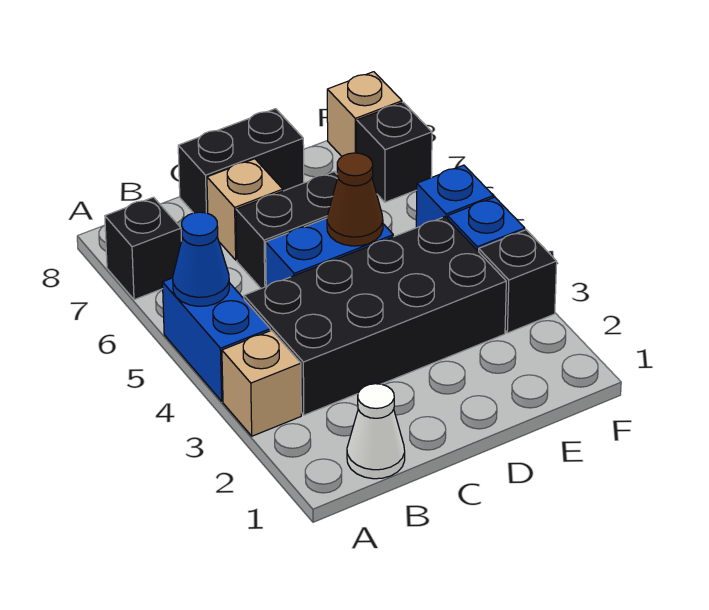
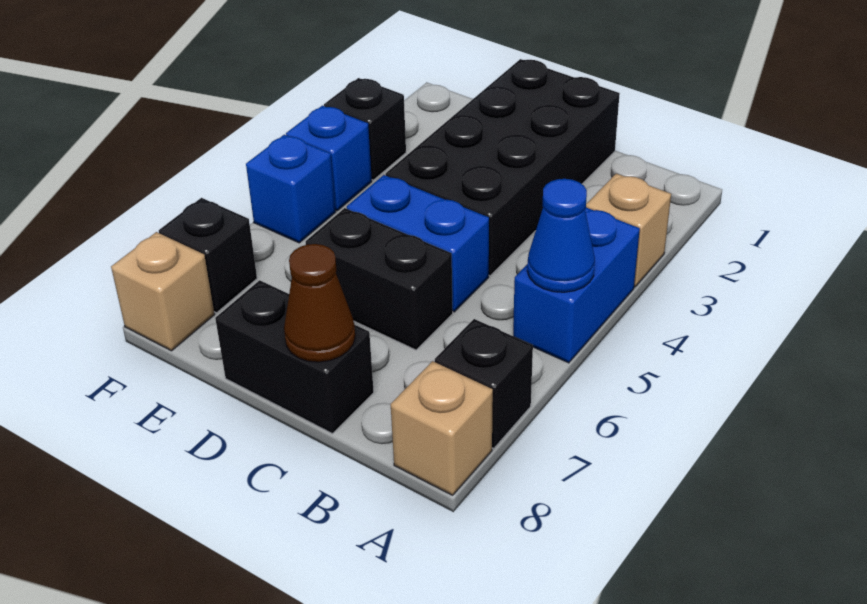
white cone B1 level 1 -> none
black brick B3:E4 level 1 -> black brick C1:D4 level 1
tan brick C7 level 1 -> tan brick A8 level 1
brown cone D5 level 2 -> brown cone C8 level 2

